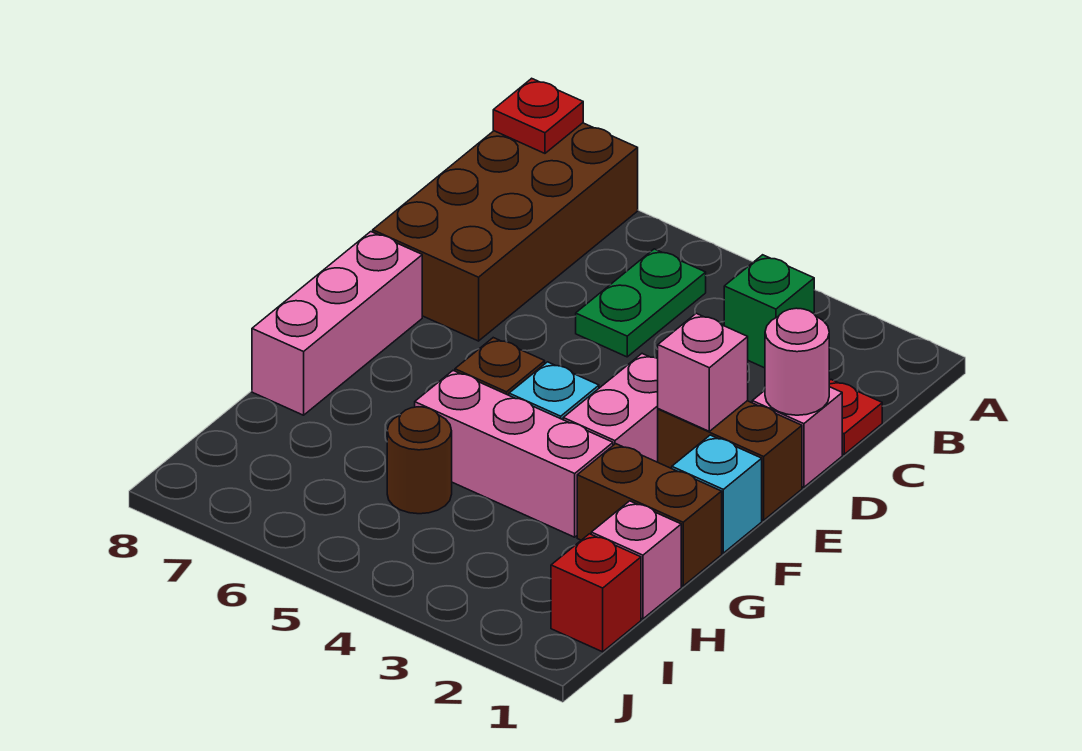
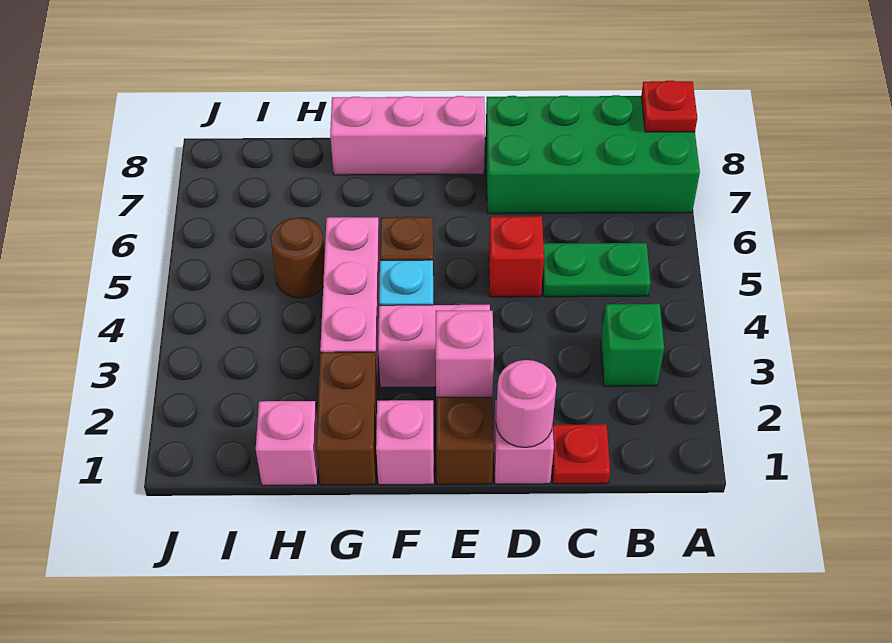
brown brick A7:D8 level 1 -> green brick A7:D8 level 1
cyan brick F1 level 1 -> pink brick F1 level 1
red brick I1 level 1 -> red brick D5 level 1

